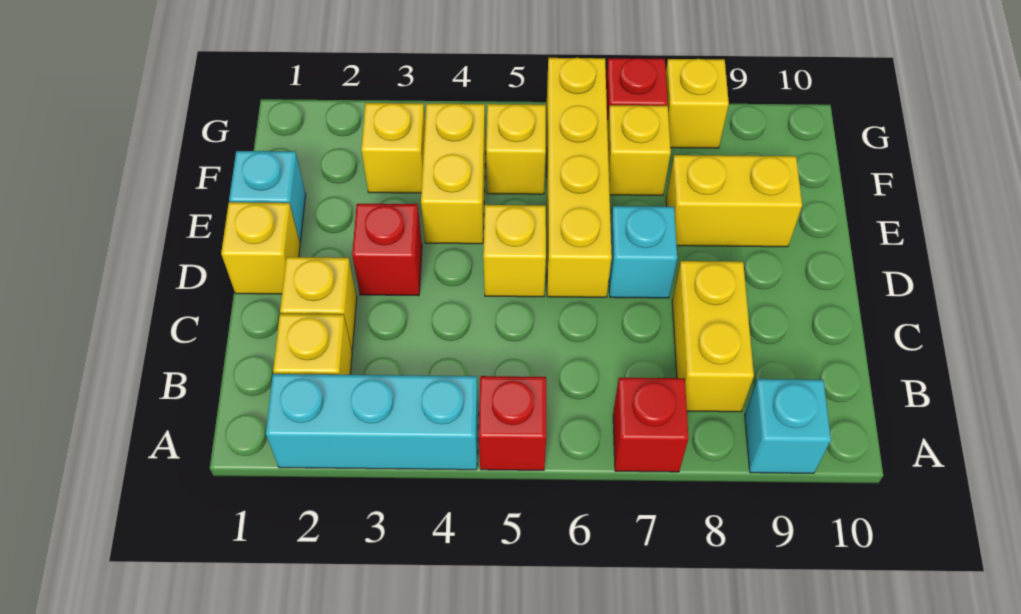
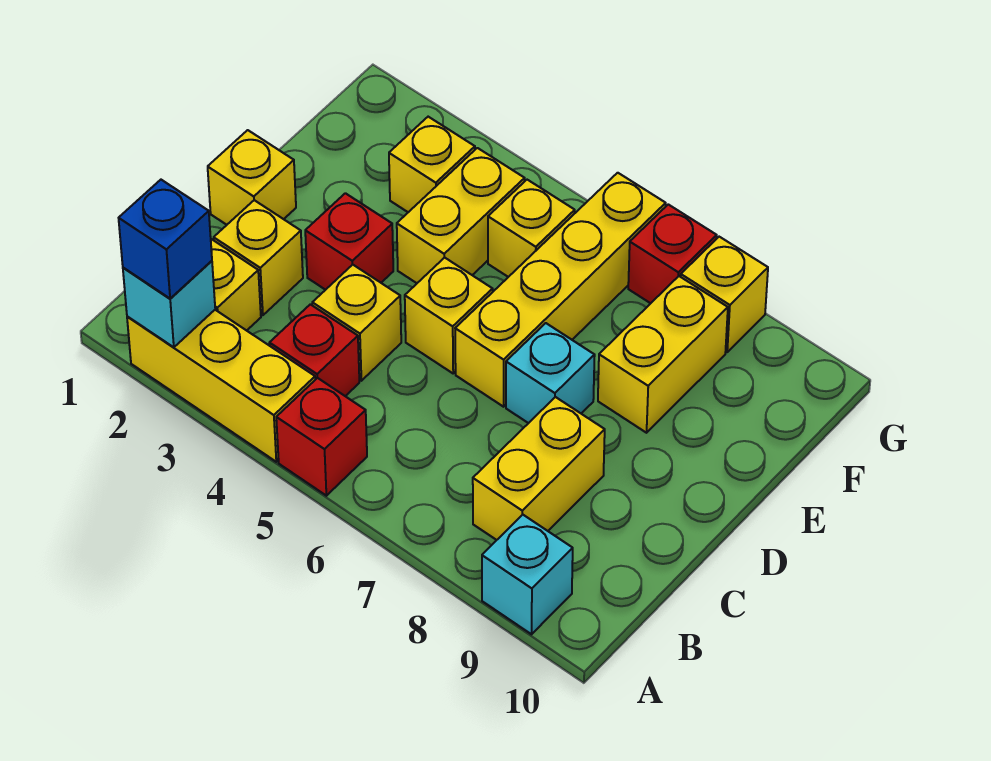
cyan brick A2:A4 level 1 -> yellow brick A2:A4 level 1
none -> blue brick A2 level 3
red brick A7 level 1 -> red brick B4 level 1
cyan brick E1 level 1 -> cyan brick A2 level 2
yellow brick E8:E9 level 1 -> yellow brick E8:F8 level 1
yellow brick F7 level 1 -> yellow brick C4 level 1

